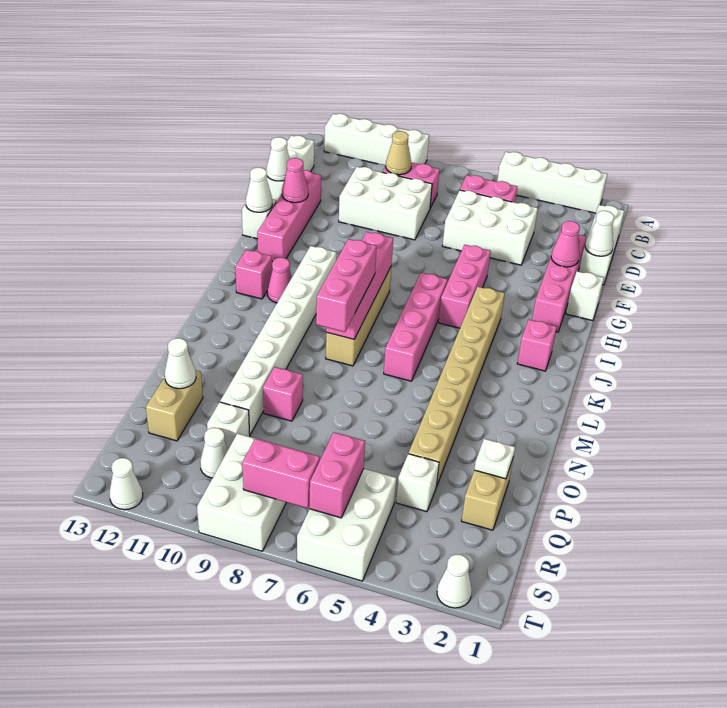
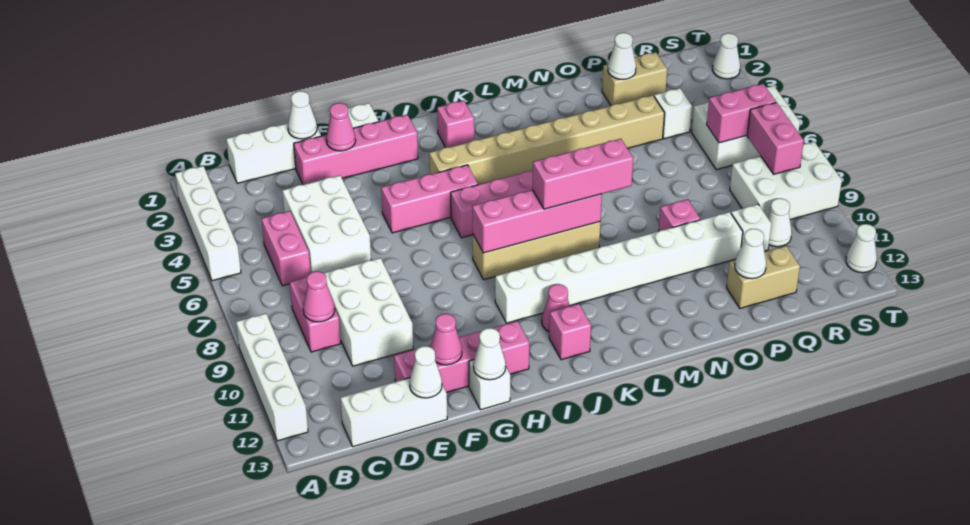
tan cone C9 level 2 -> pink cone C9 level 2
white plate P2 level 2 -> white cone P2 level 2

